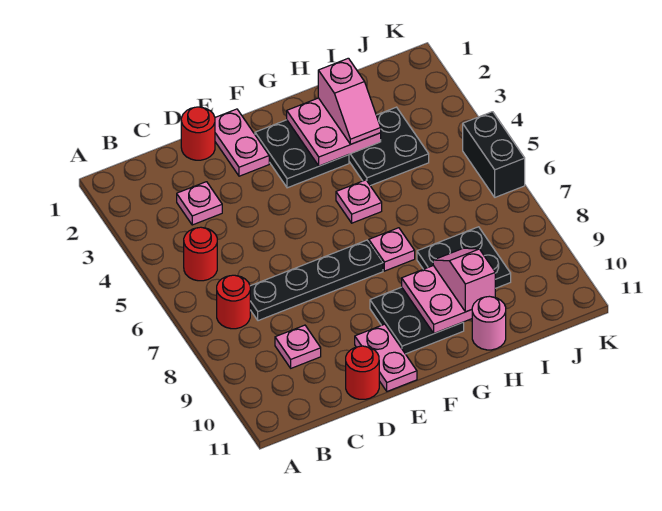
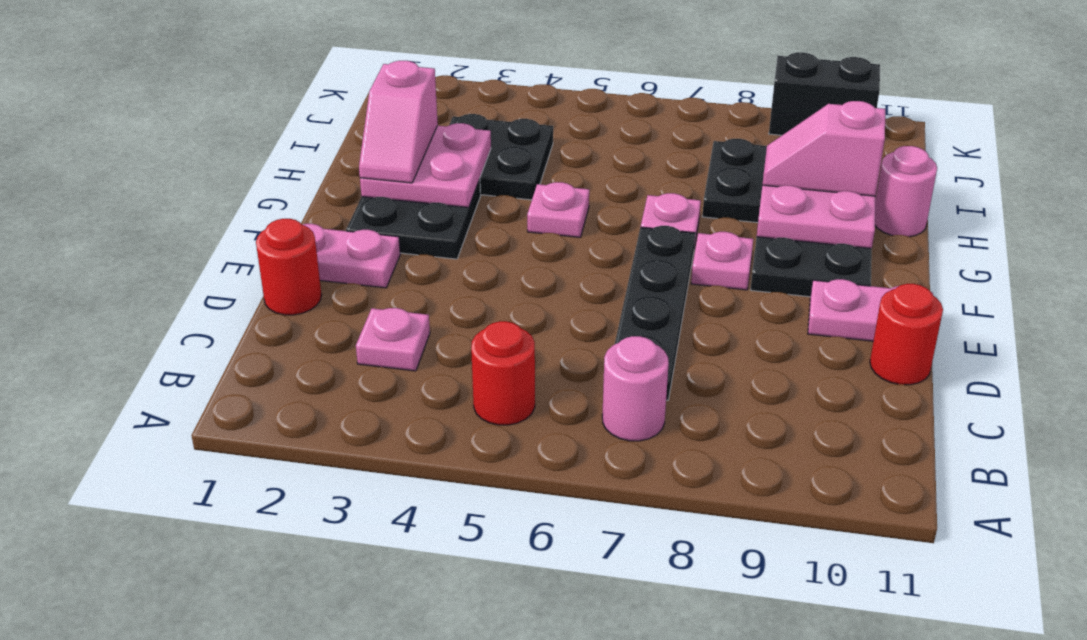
red round brick B7 level 1 -> pink round brick B7 level 1
pink plate C9 level 1 -> pink plate F8 level 1
pink slope H2:H3 level 3 top 2 -> pink slope G2:H2 level 3 top H
black brick K5:K6 level 1 -> black brick K9:K10 level 1

